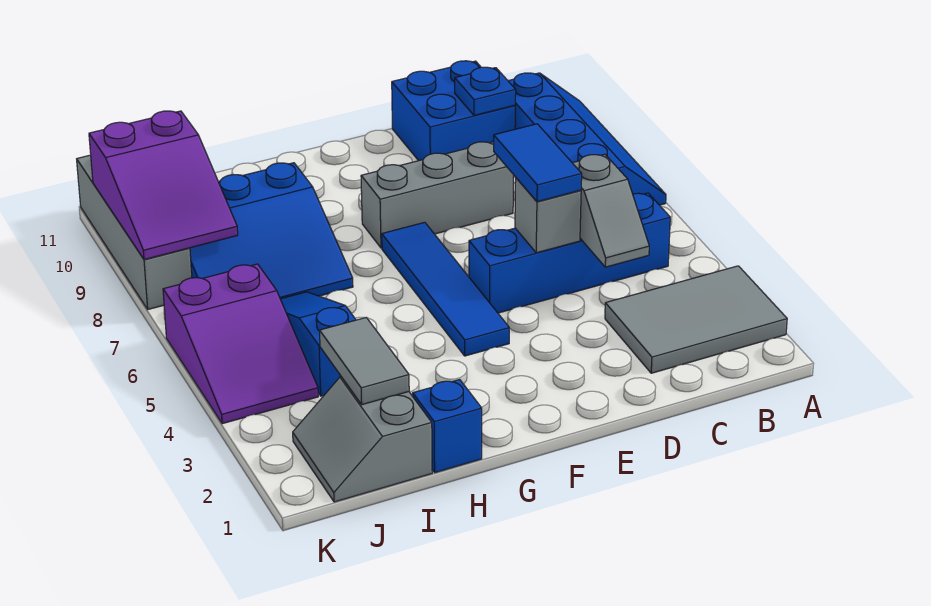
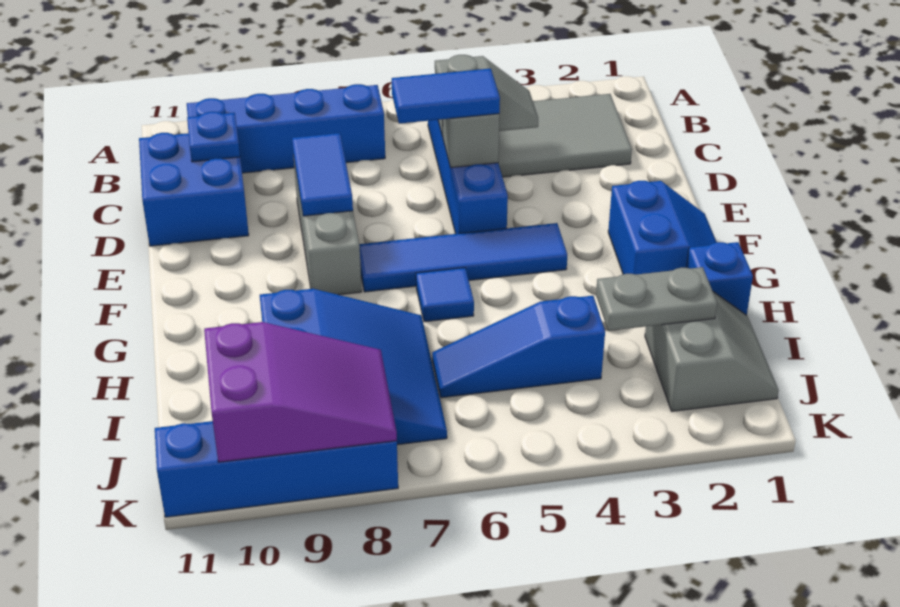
grey tile A2:C3 level 1 -> grey tile B2:C4 level 1
none -> blue tile D8:E8 level 2
none -> blue slope F1:G2 level 1 top 2
none -> blue tile G6 level 1
grey slope I1:J2 level 1 top I -> grey slope I1:J2 level 1 top 2
grey tile I2:I3 level 2 -> grey plate I2:I3 level 2
purple slope J4:K6 level 1 top 6 -> none
grey brick K8:K11 level 1 -> blue brick K8:K11 level 1

